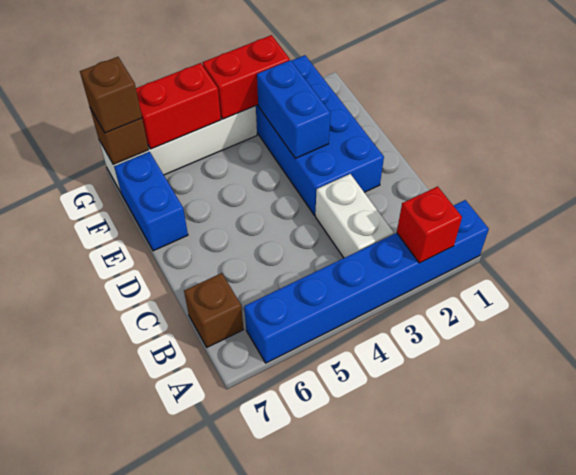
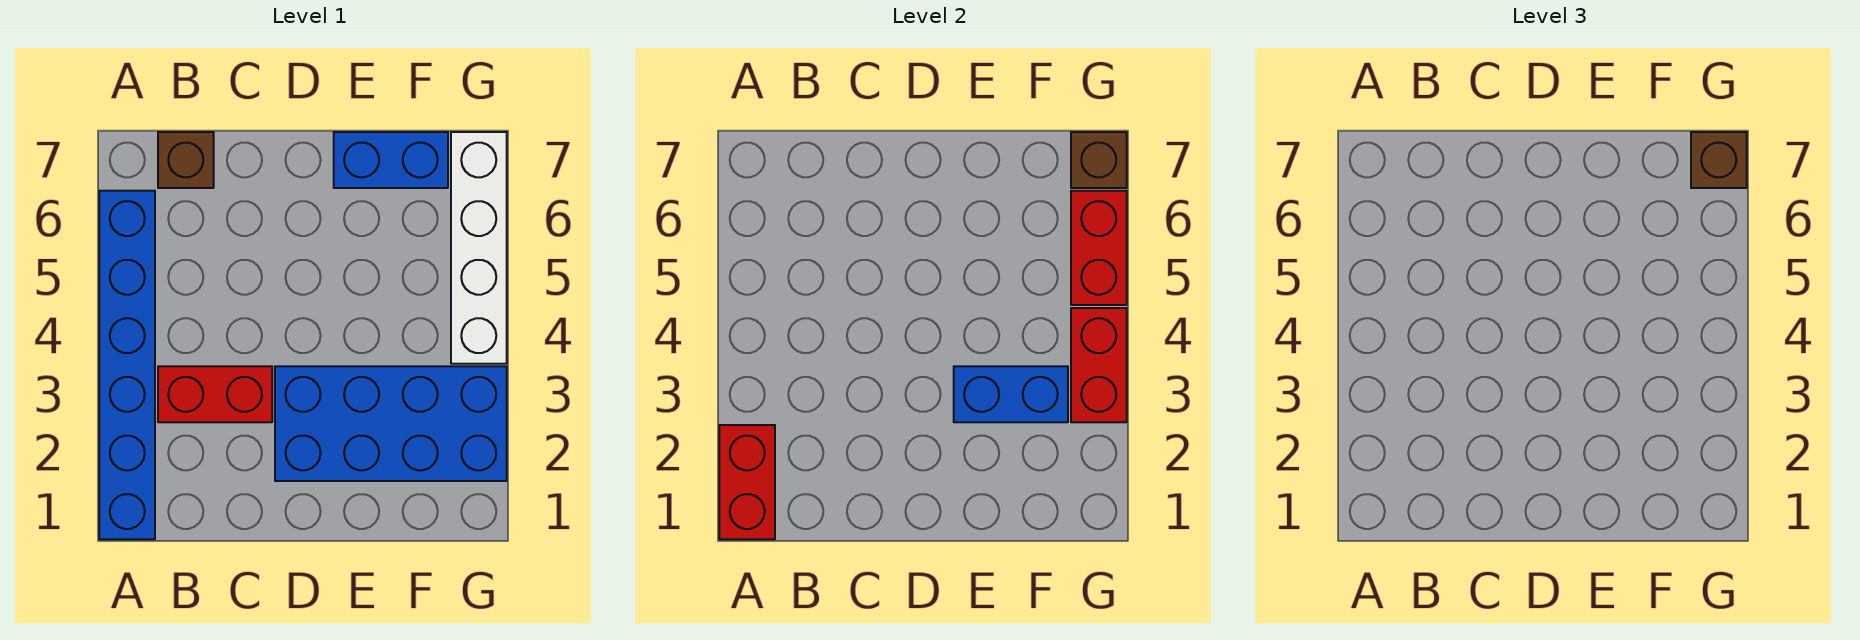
red brick A2 level 2 -> red brick A1:A2 level 2
white brick B3:C3 level 1 -> red brick B3:C3 level 1

